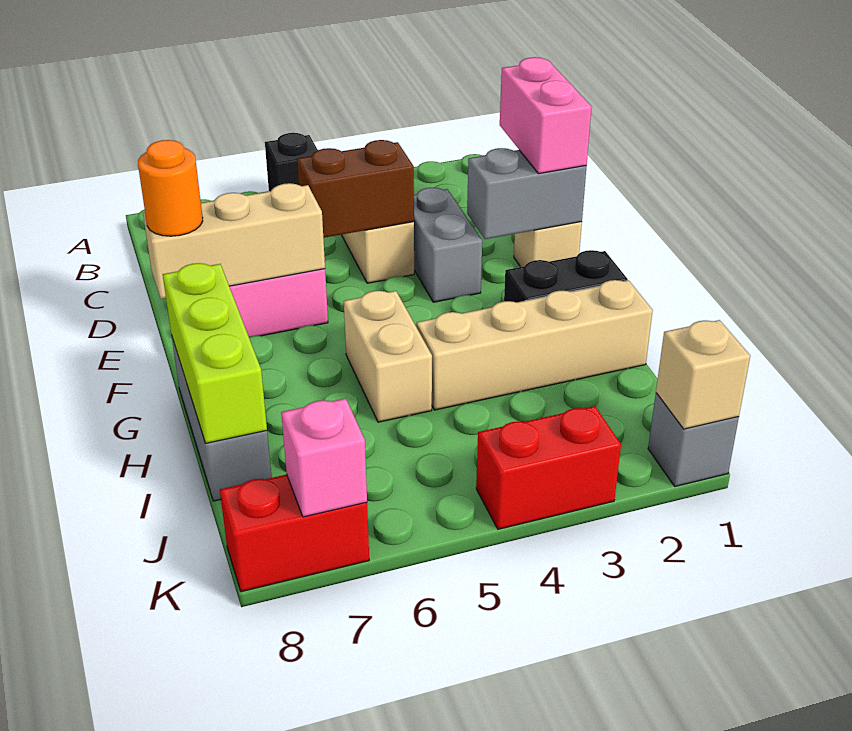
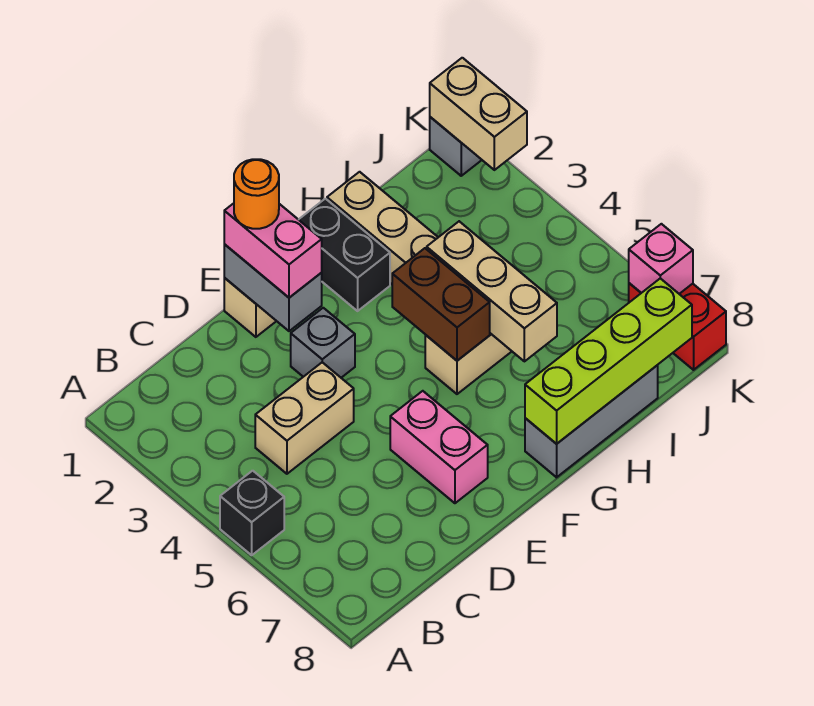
pink brick D1:E1 level 3 -> pink brick E1:E2 level 3
grey brick D3:E3 level 1 -> grey brick E3 level 1
brown brick D4:D5 level 2 -> brown brick G4:G5 level 2
tan brick E6:E8 level 2 -> tan brick H4:H6 level 2
orange round brick E8 level 3 -> orange round brick E1 level 4
lime brick G8:I8 level 2 -> lime brick G8:J8 level 2
tan brick K1 level 2 -> tan brick K1:K2 level 2
red brick K3:K4 level 1 -> none

